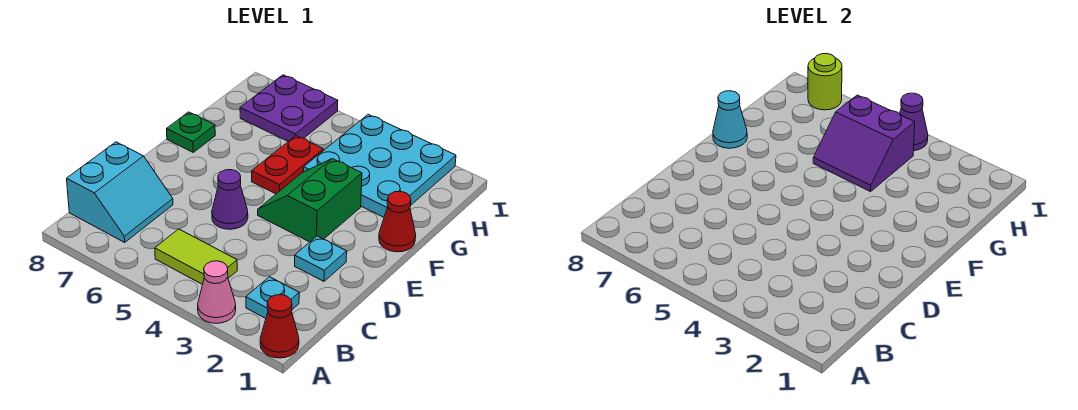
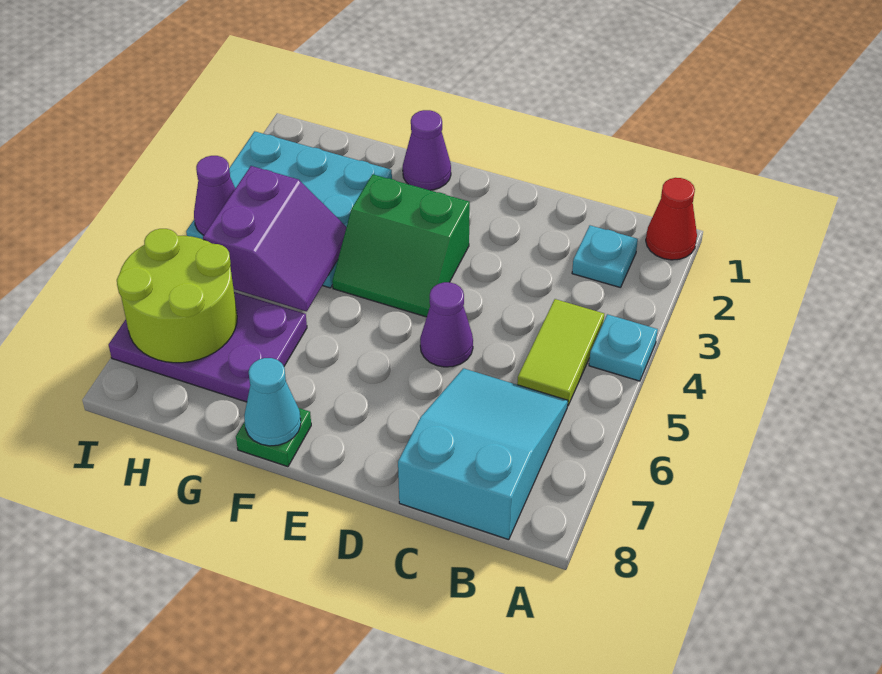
pink cone A3 level 1 -> none
cyan slope B7:C8 level 1 top 8 -> cyan slope B6:C8 level 1 top 8
cyan plate D2 level 1 -> cyan plate A4 level 1
red cone F1 level 1 -> purple cone F1 level 1
red plate F5:G5 level 1 -> none
purple plate H6:I7 level 1 -> purple plate G6:I7 level 1
lime round brick I7 level 2 -> lime round brick H6:I7 level 2

